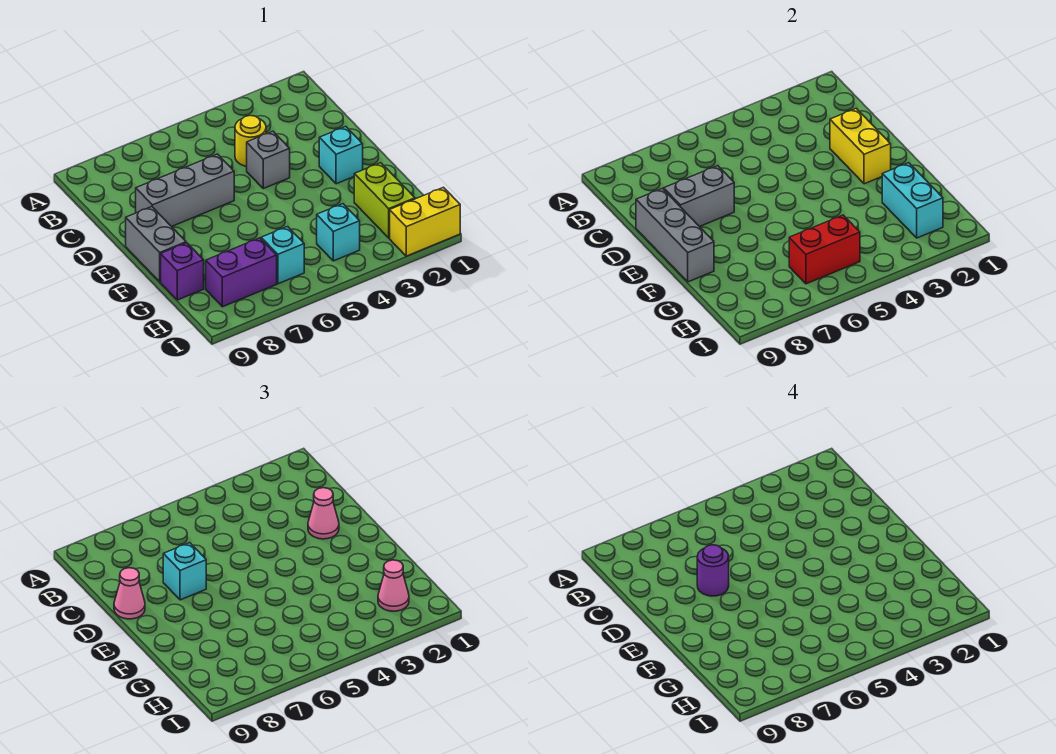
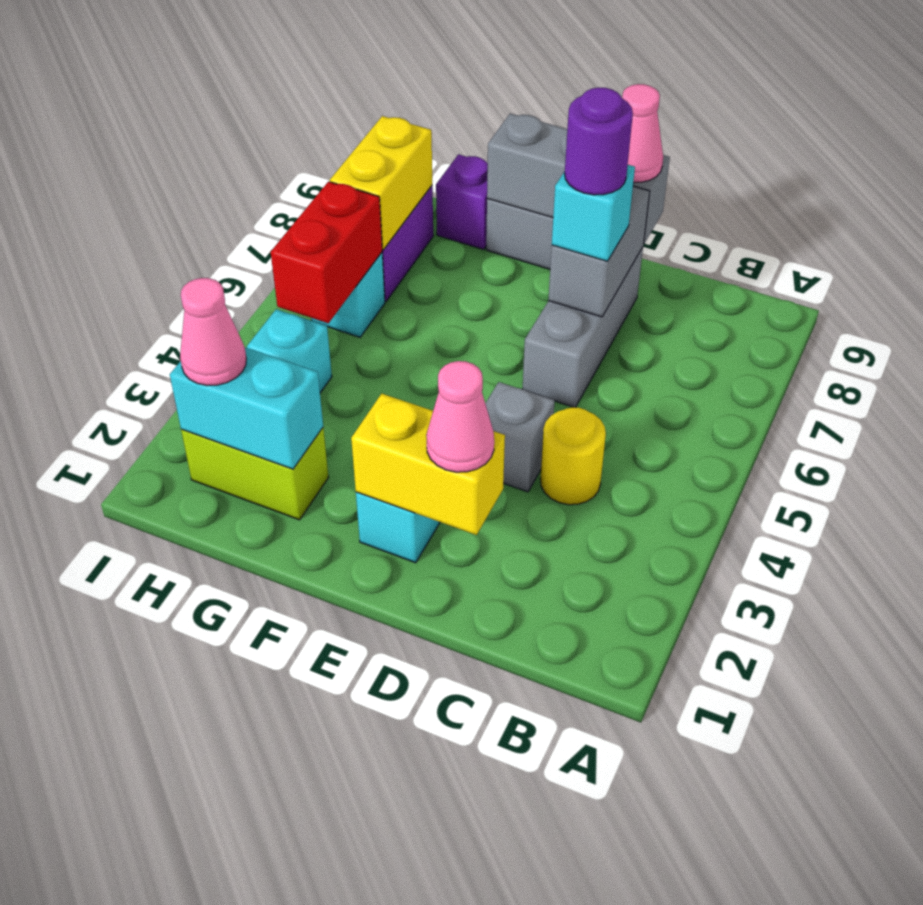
yellow brick I1:I2 level 1 -> yellow brick H7:H8 level 2

